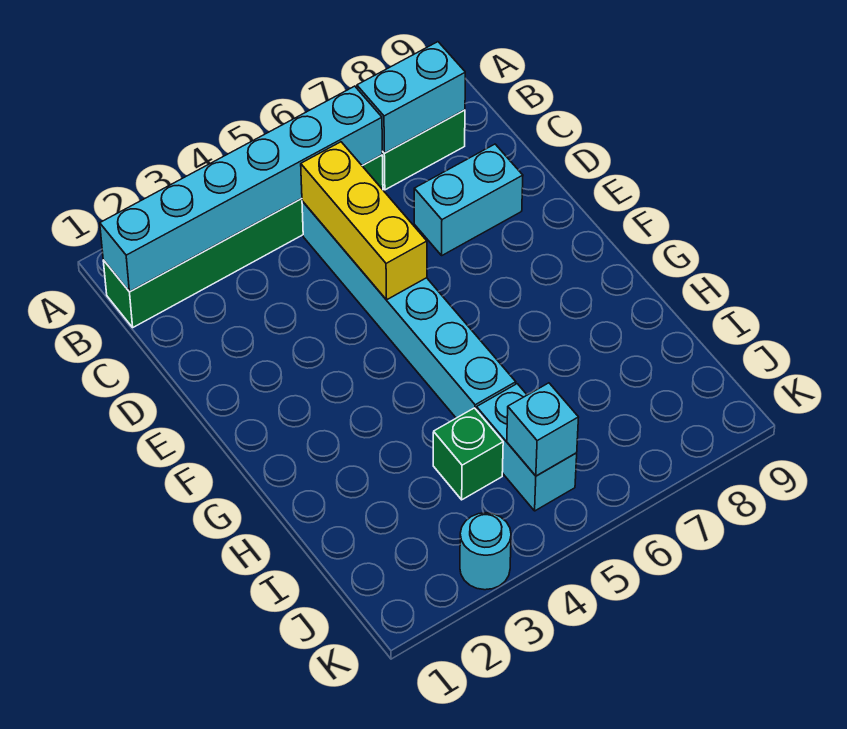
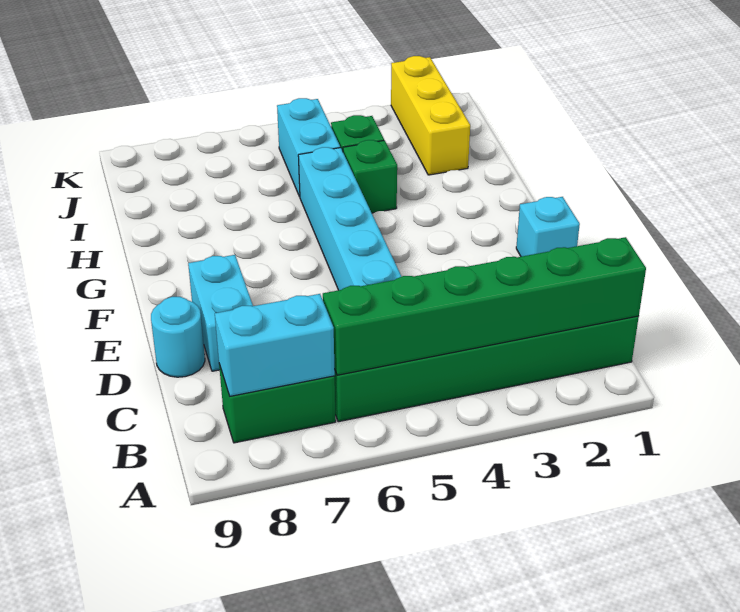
cyan brick B1:B6 level 2 -> green brick B1:B6 level 2
yellow brick C5:E5 level 2 -> yellow brick I2:K2 level 1
cyan brick D7:D8 level 1 -> cyan brick D8:E8 level 1
none -> green brick H4 level 1
cyan brick J5 level 2 -> cyan brick E1 level 1
cyan round brick K3 level 1 -> cyan round brick D9 level 1

